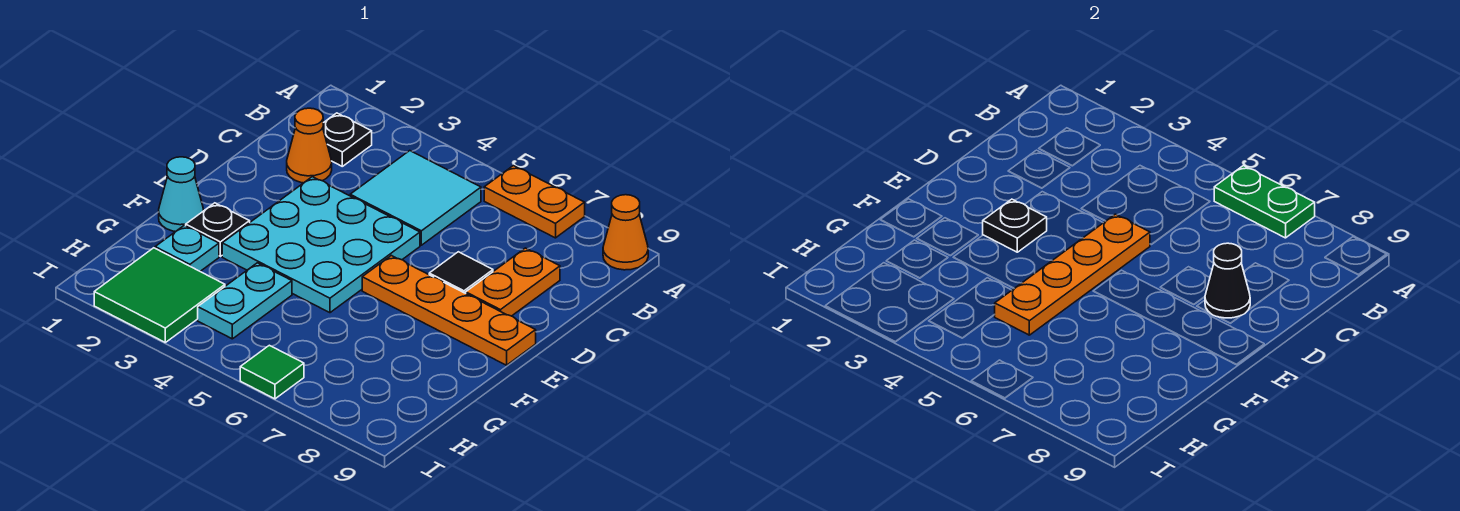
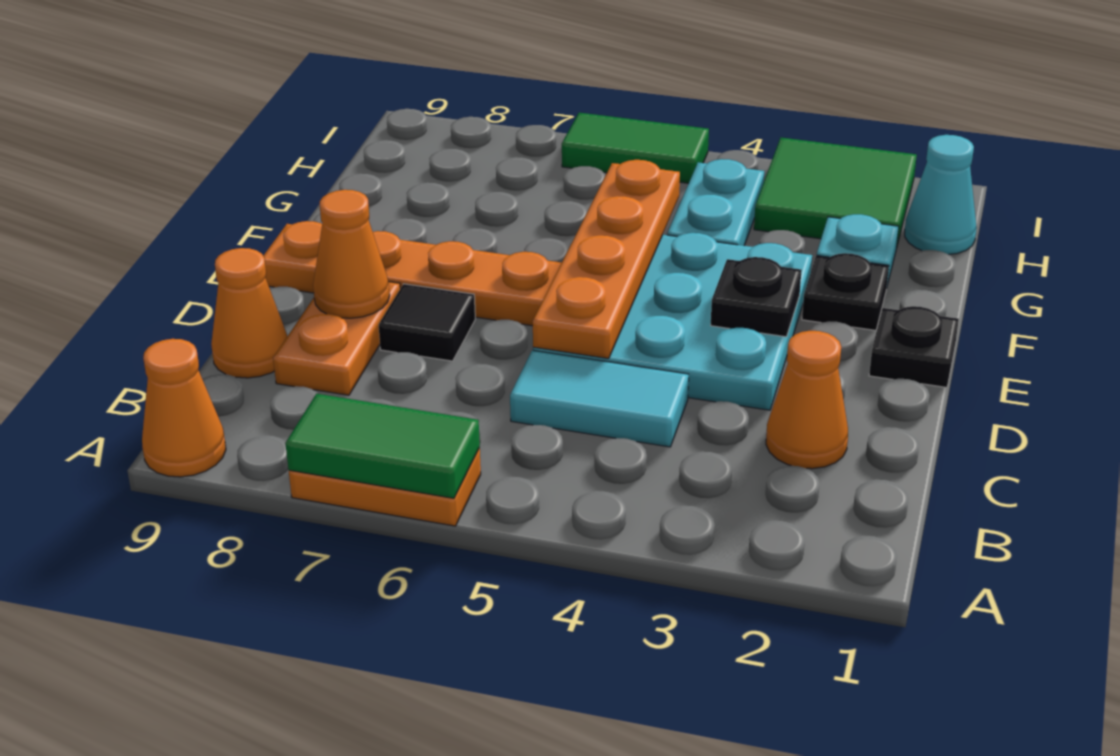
green plate A6:A7 level 2 -> green tile A6:A7 level 2
black plate B2 level 1 -> black plate E1 level 1
cyan tile B4:C5 level 1 -> cyan tile C4:C5 level 1
none -> orange cone C9 level 1
black cone D8 level 2 -> orange cone D8 level 2
cyan cone F1 level 1 -> cyan cone H1 level 1
green tile I6 level 1 -> green tile I5:I6 level 1

